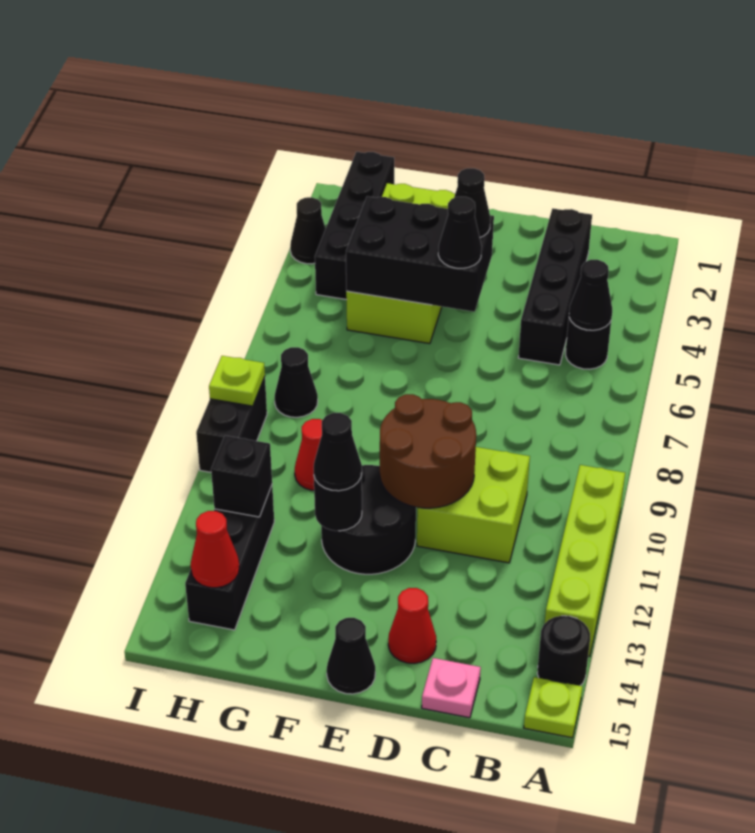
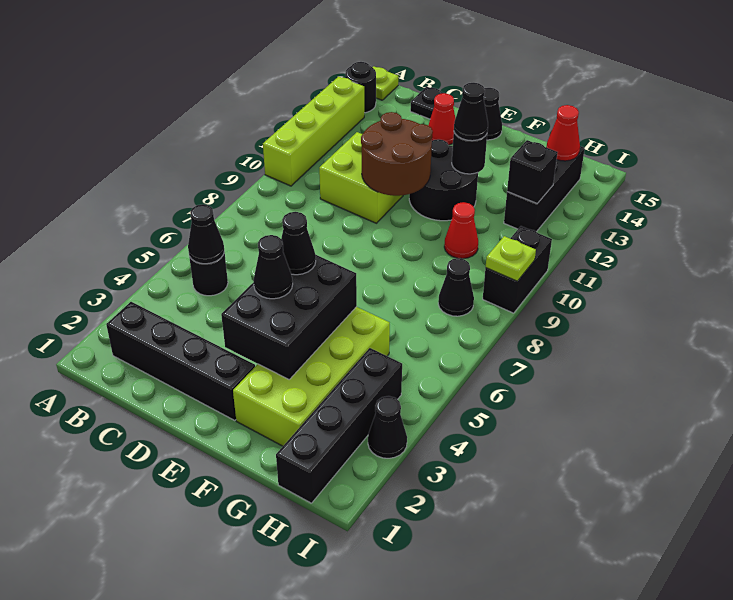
black brick C2:C5 level 1 -> black brick B2:E2 level 1
pink plate C15 level 1 -> black plate C15 level 1
black brick E4:G5 level 2 -> black brick E3:F5 level 2

